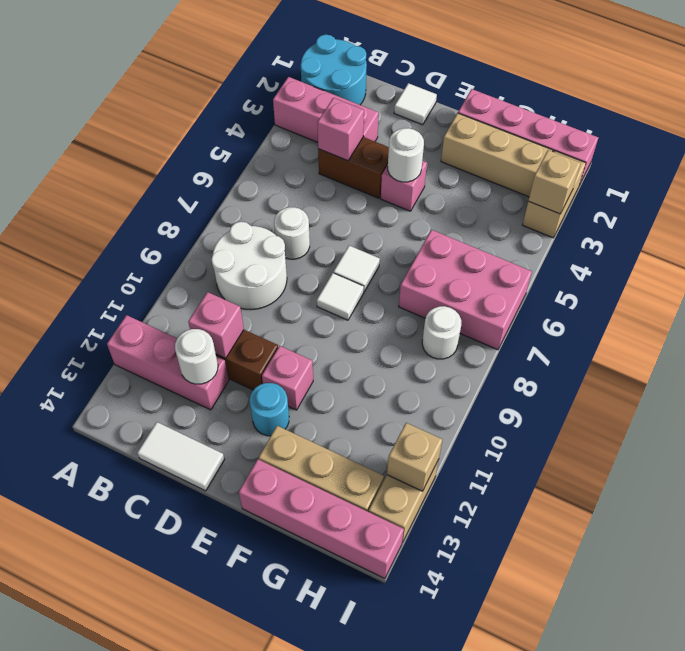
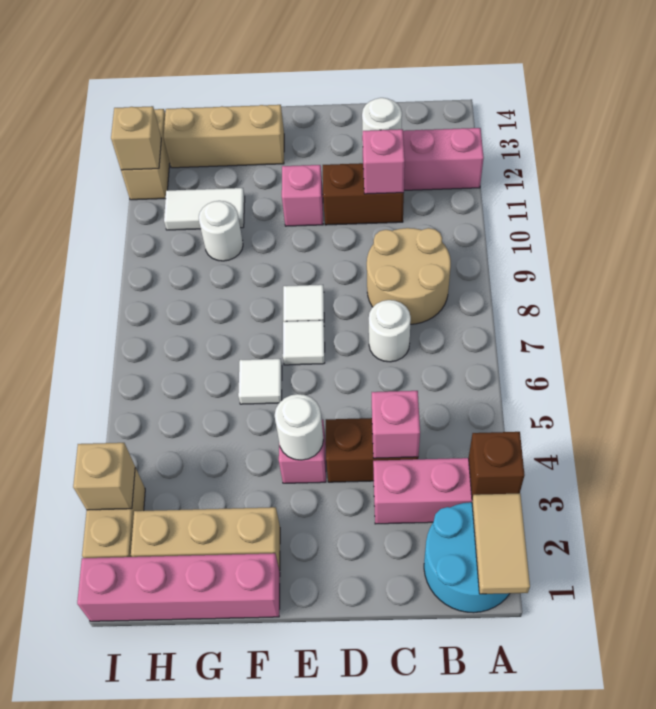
none -> tan tile A1:A2 level 2
none -> brown brick A3 level 2
white round brick B8:C9 level 1 -> tan round brick B8:C9 level 1
white tile C14:D14 level 1 -> white tile G11:H11 level 1
white tile D1 level 1 -> white tile F6 level 1
cyan round brick E12 level 1 -> none
pink brick F14:I14 level 1 -> none
pink brick G6:I7 level 1 -> none
white round brick H8 level 1 -> white round brick G10 level 1

